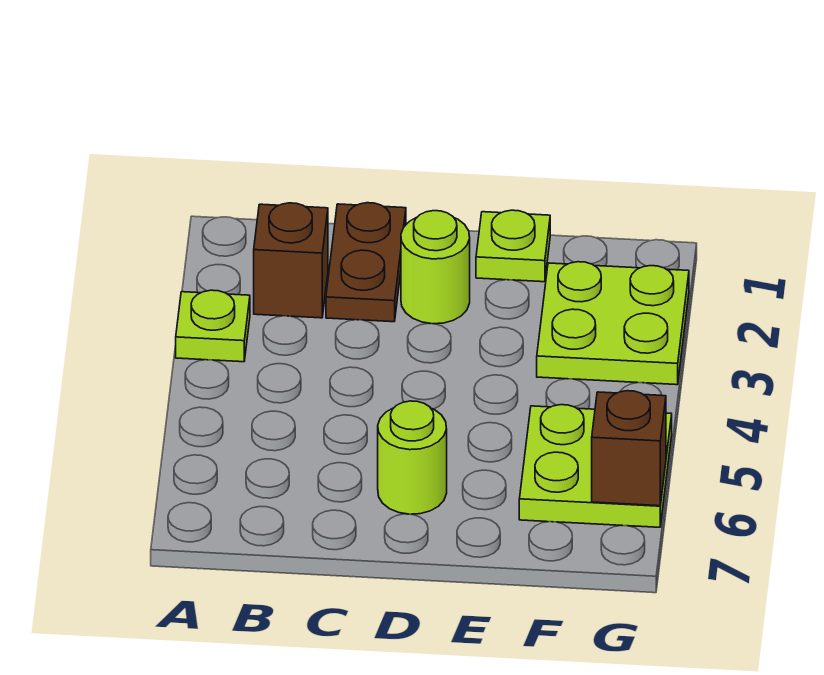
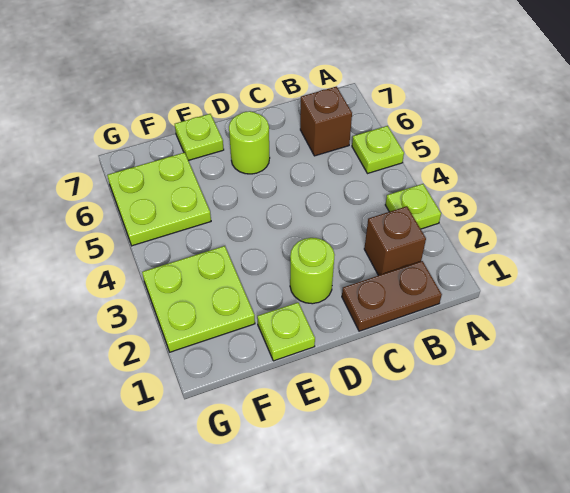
none -> lime plate A5 level 1
brown plate C1:C2 level 1 -> brown plate B1:C1 level 1
none -> lime plate E7 level 1
brown brick G6 level 2 -> brown brick B6 level 1

